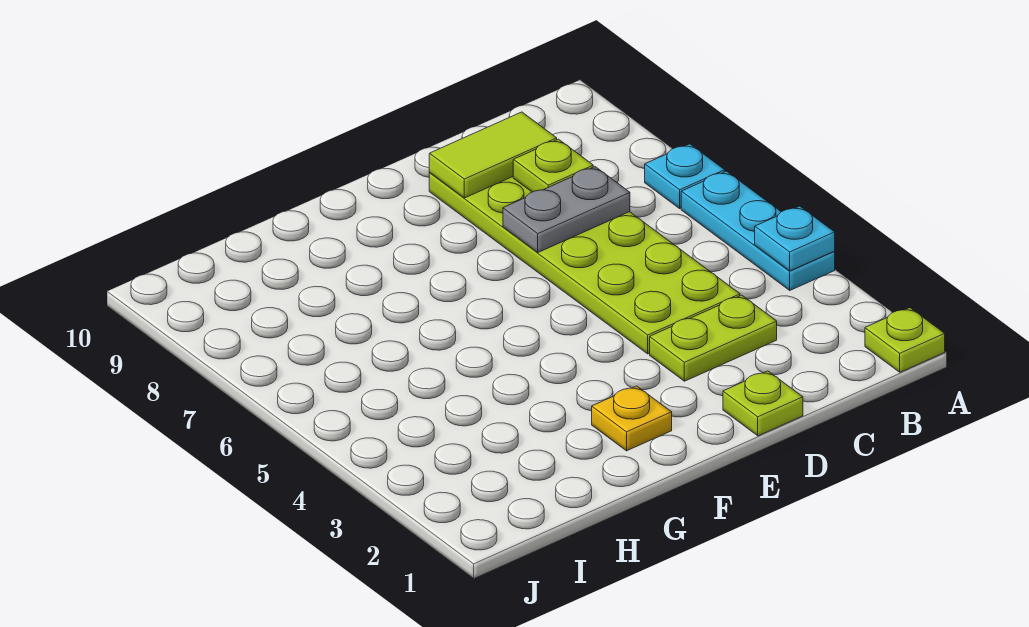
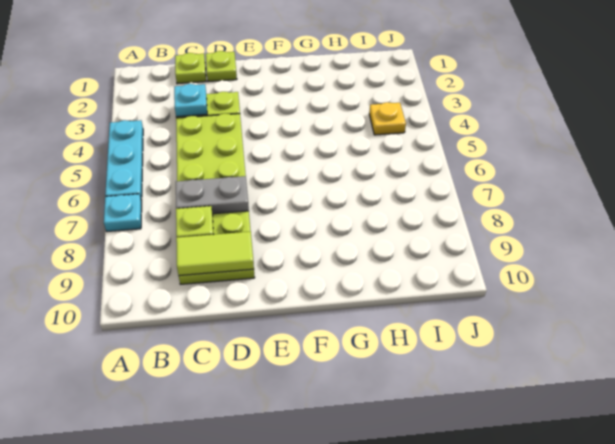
lime plate A1 level 1 -> lime plate C1 level 1
cyan plate A4 level 2 -> cyan plate C3 level 2
yellow plate F2 level 1 -> yellow plate I4 level 1

